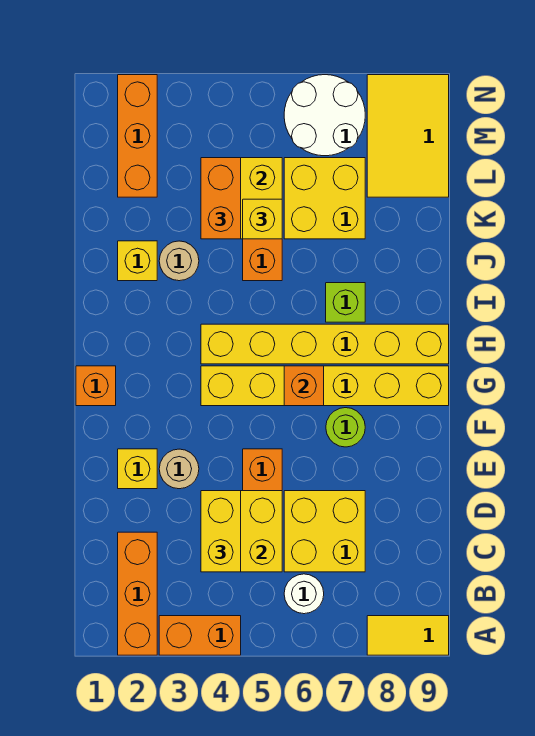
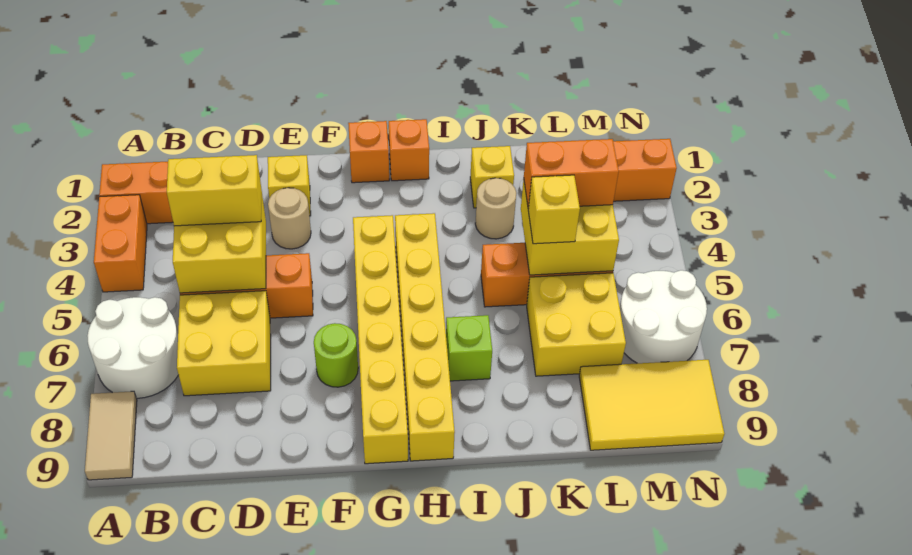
yellow tile A8:A9 level 1 -> tan tile A8:A9 level 1
white round brick B6 level 1 -> white round brick A6:B7 level 1
orange brick G6 level 2 -> orange brick H1 level 1

